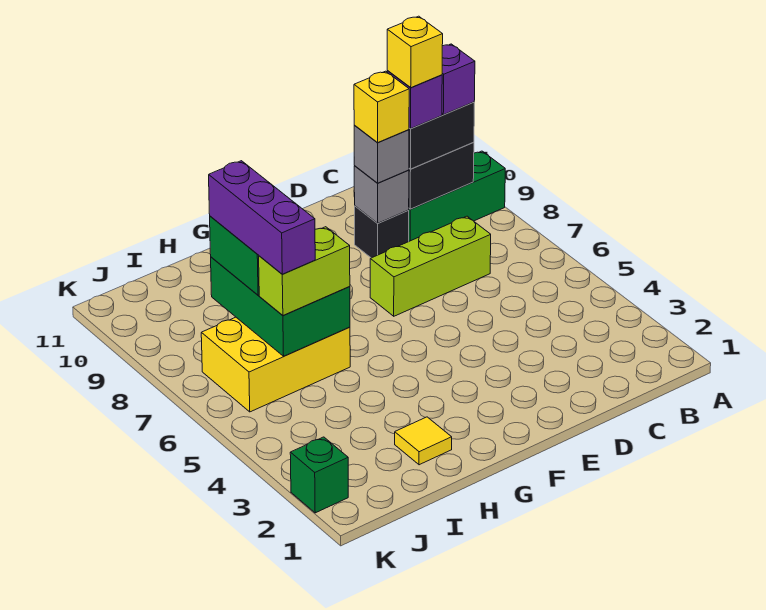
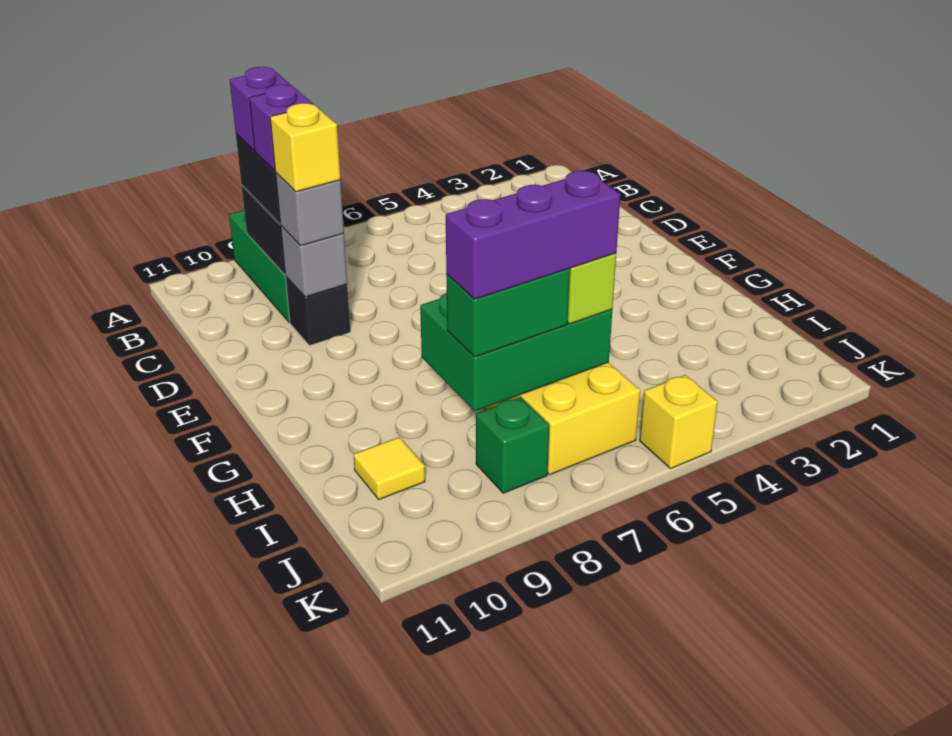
lime brick C7:E7 level 1 -> none
yellow brick C9 level 5 -> yellow brick K5 level 1
yellow tile H2 level 1 -> yellow tile I10 level 1
green brick K2 level 1 -> green brick J8 level 1

